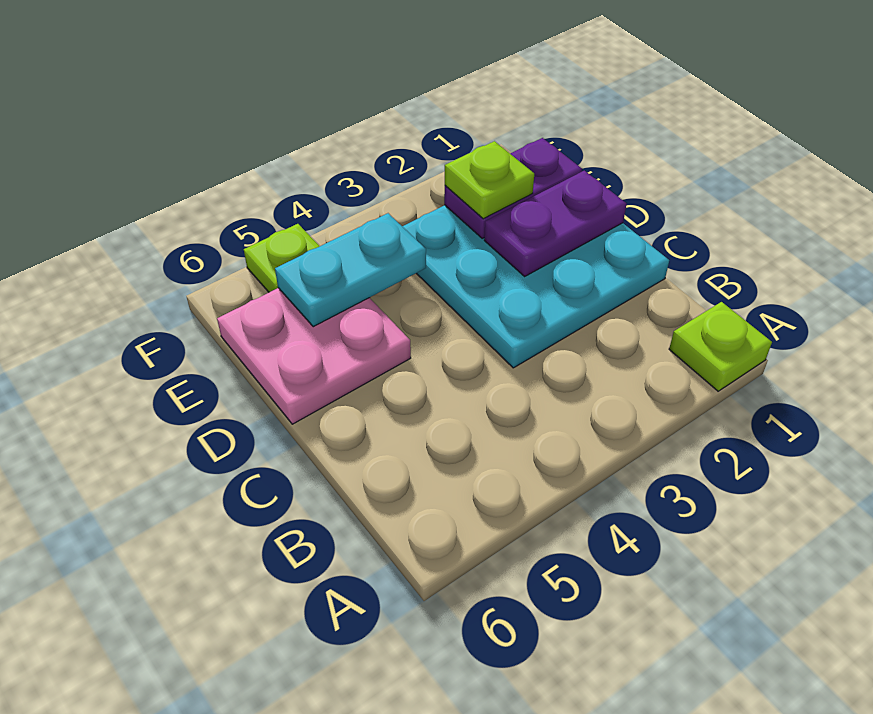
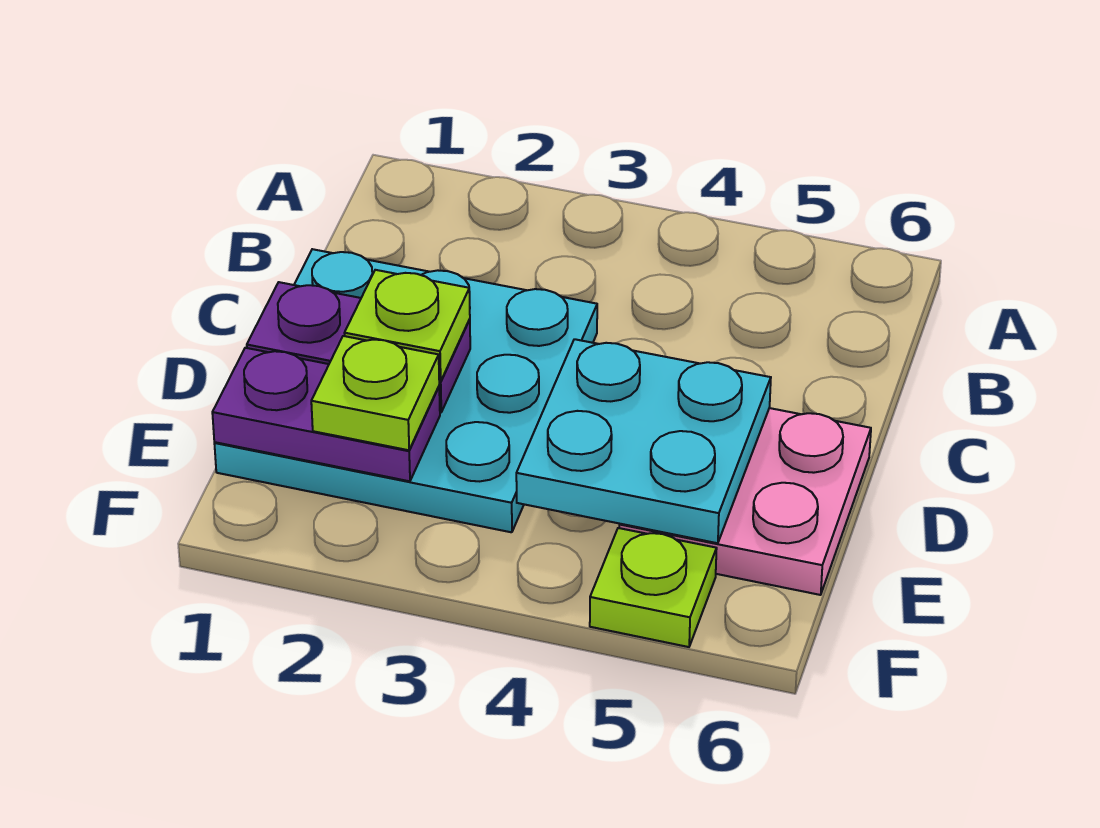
lime plate A1 level 1 -> lime plate D2 level 3
cyan plate E4:E5 level 2 -> cyan plate D4:E5 level 2

